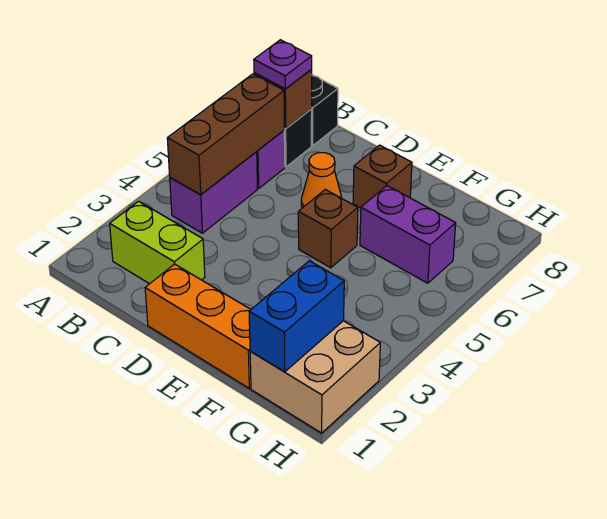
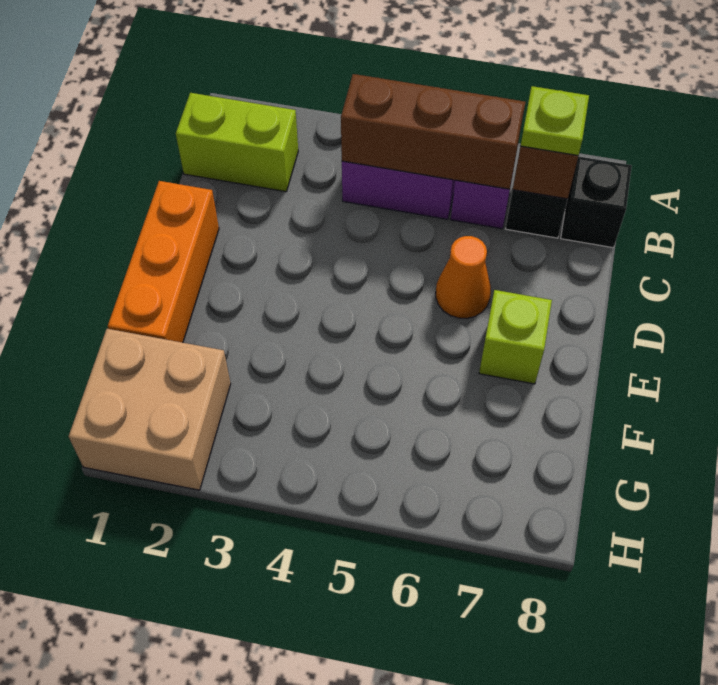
lime brick B2:C2 level 1 -> lime brick B1:B2 level 1
purple plate B7 level 3 -> lime plate B7 level 3
brown brick E5 level 1 -> none
brown brick E7 level 1 -> lime brick E7 level 1
purple brick F6:G6 level 1 -> none
blue brick G1:G2 level 2 -> none

